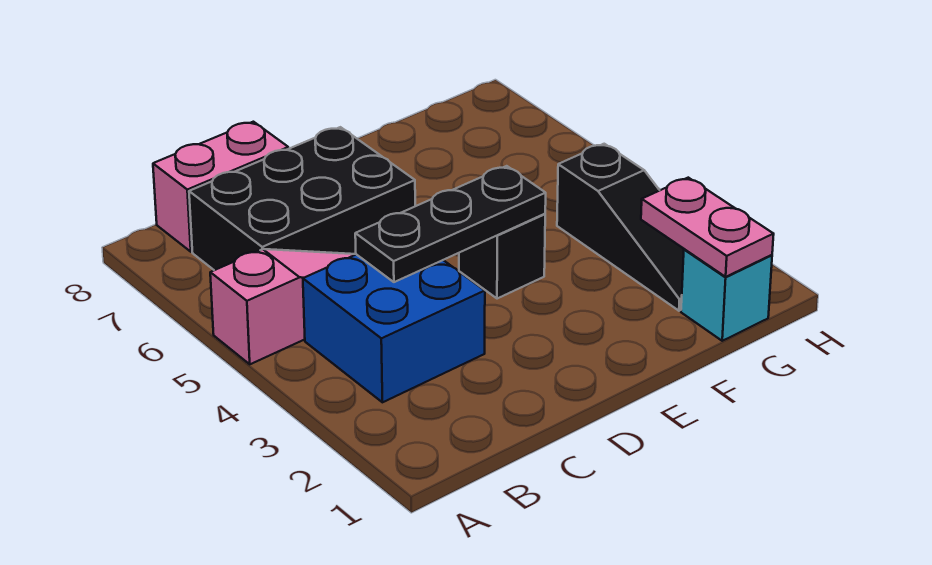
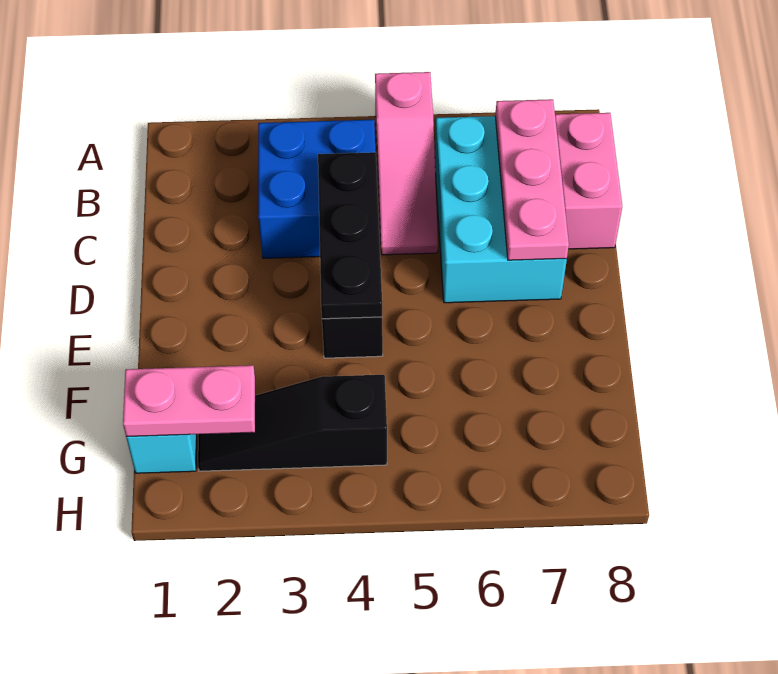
black brick B6:D7 level 1 -> cyan brick B6:D7 level 1
none -> pink plate B7:D7 level 2

